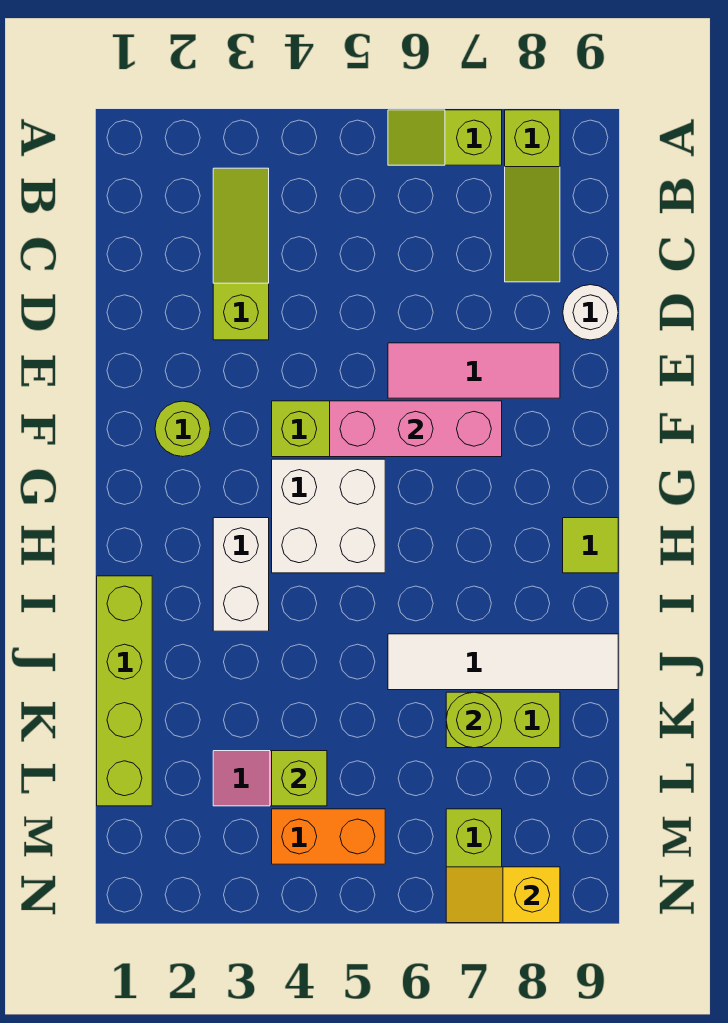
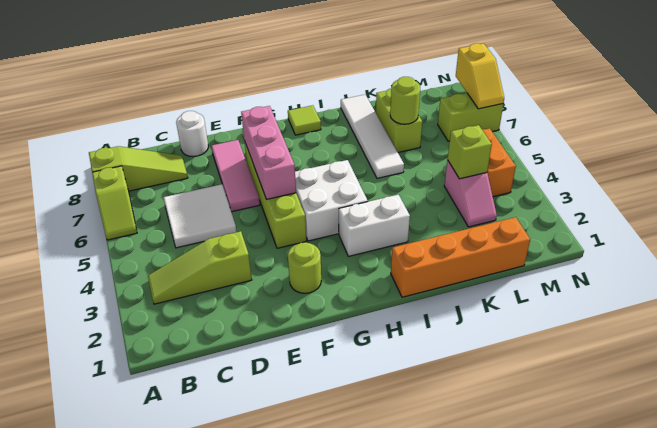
none -> white tile C5:D6 level 1
lime brick I1:L1 level 1 -> orange brick I1:L1 level 1

